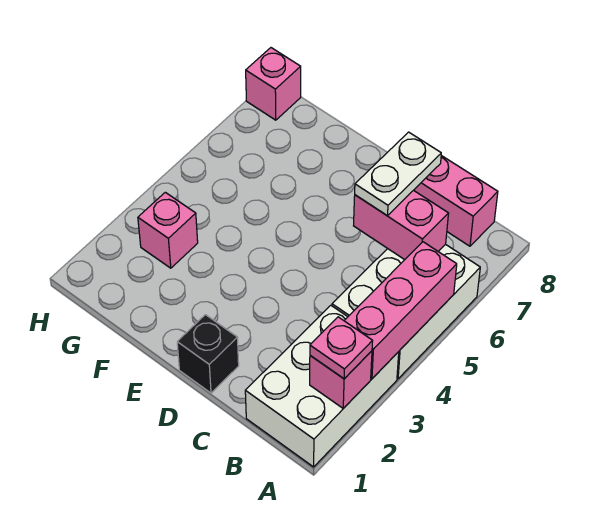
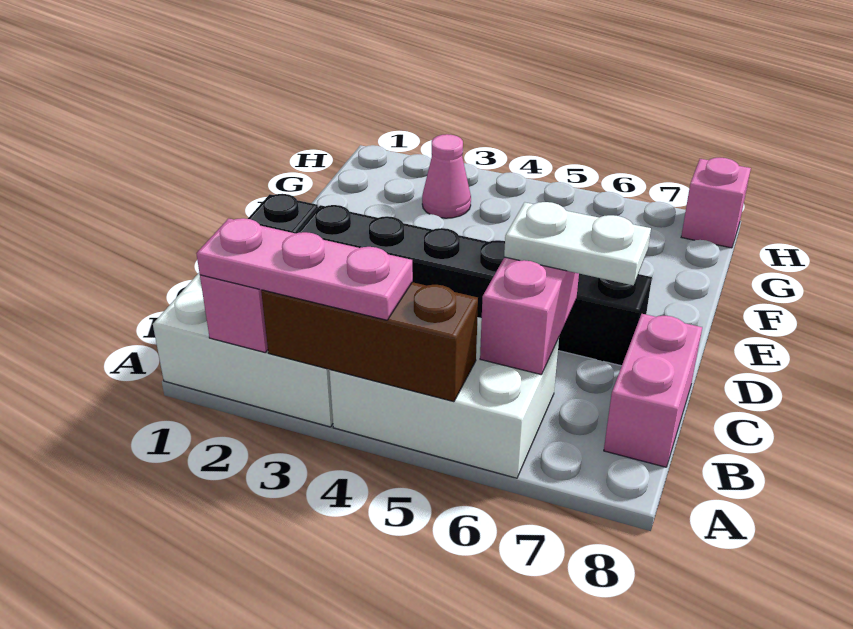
pink plate A2 level 3 -> pink plate A2:A4 level 3
pink brick A3:A5 level 2 -> brown brick A3:A5 level 2
none -> black brick D2:D7 level 1
pink brick G3 level 1 -> pink cone G3 level 1

